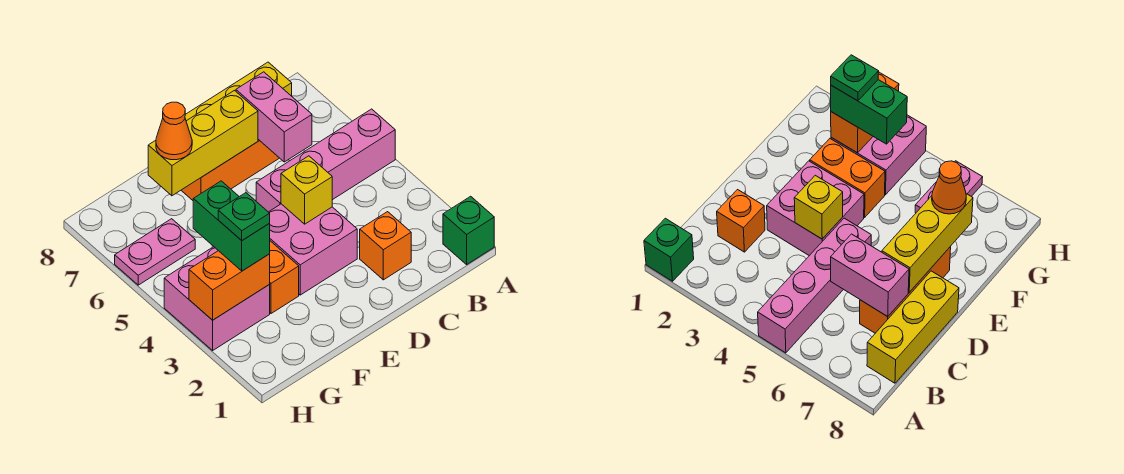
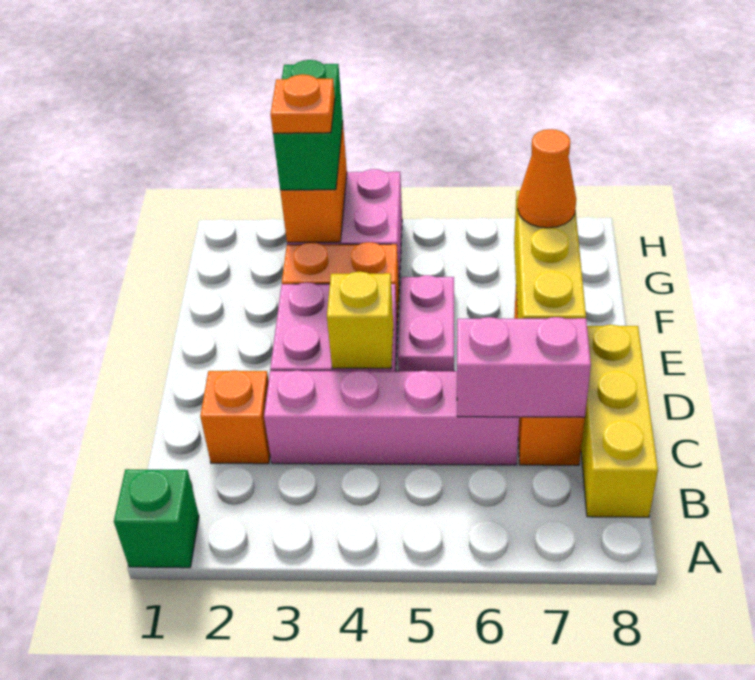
pink brick A5:D5 level 1 -> pink brick C3:C6 level 1
green brick G3:G4 level 3 -> green brick G3:H3 level 3
green plate G3 level 4 -> orange plate G3 level 4
pink plate G6:H6 level 1 -> pink plate E5:F5 level 1

